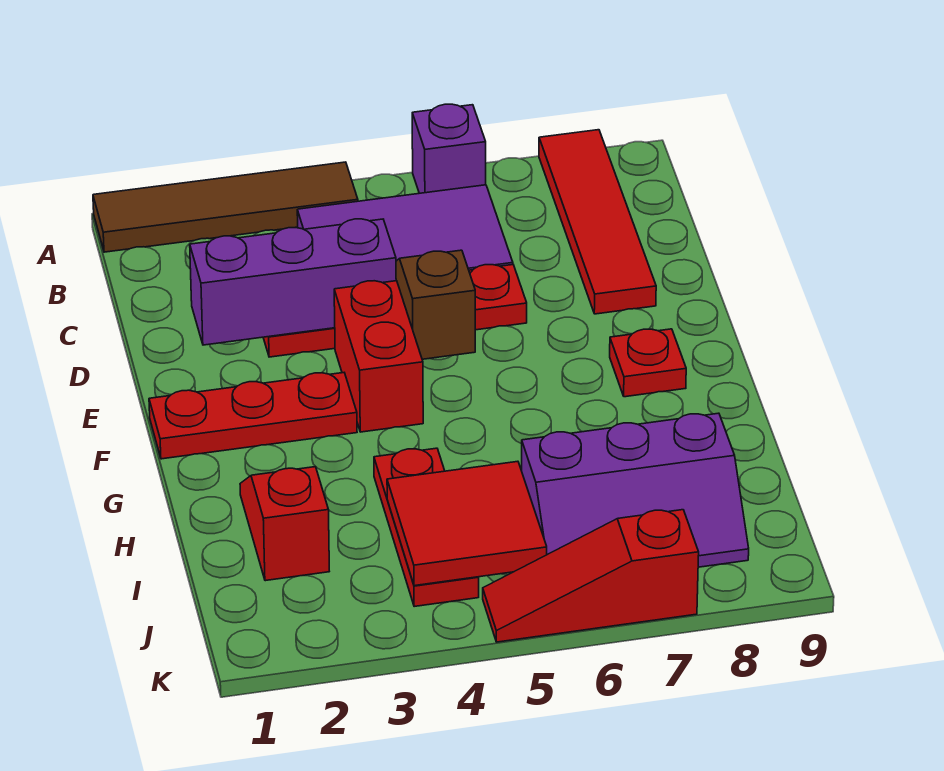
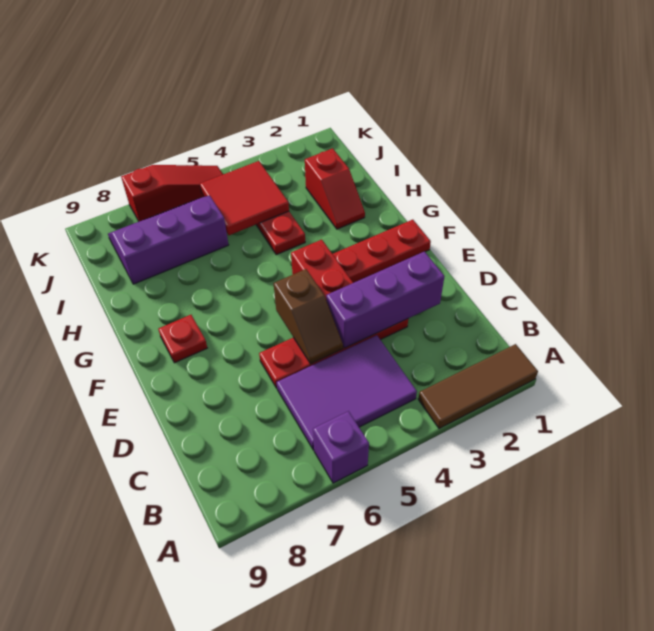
brown tile A1:A4 level 1 -> brown tile A1:A3 level 1
red tile A8:D8 level 1 -> none

